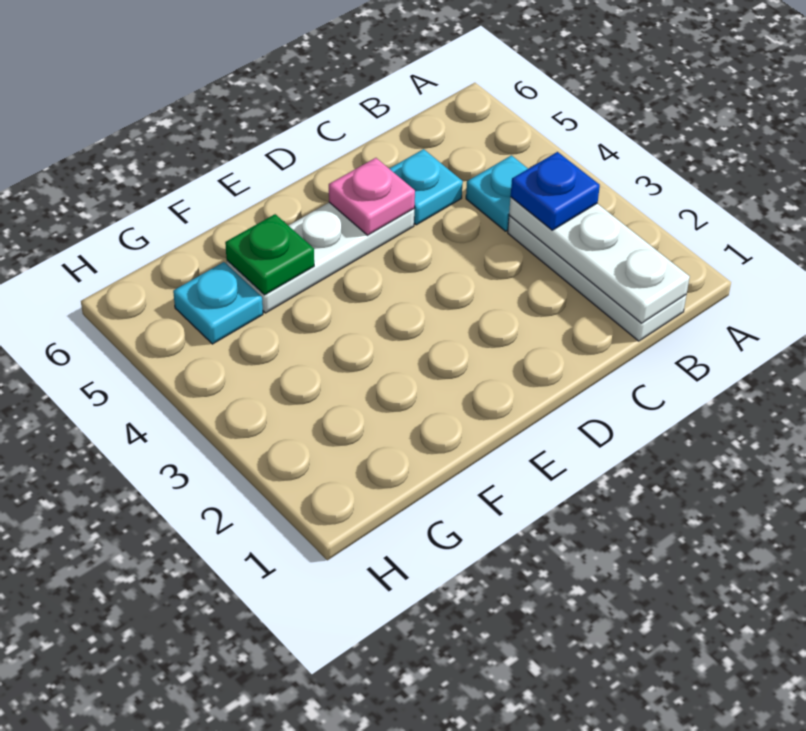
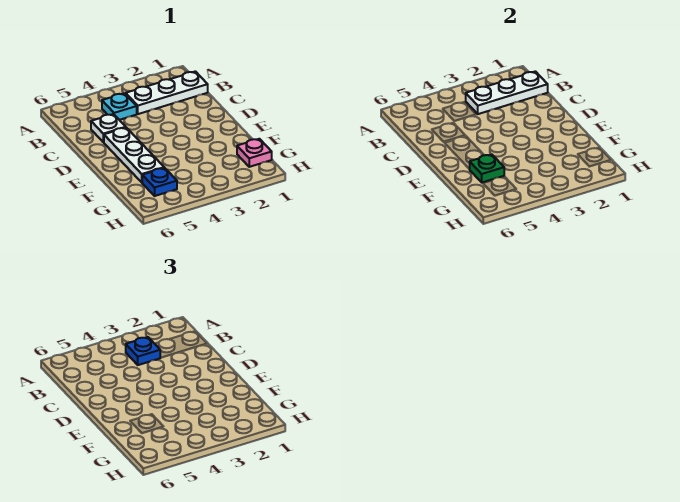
cyan plate C5 level 1 -> white plate C5 level 1
pink plate D5 level 2 -> pink plate G1 level 1
cyan plate G5 level 1 -> blue plate G5 level 1

